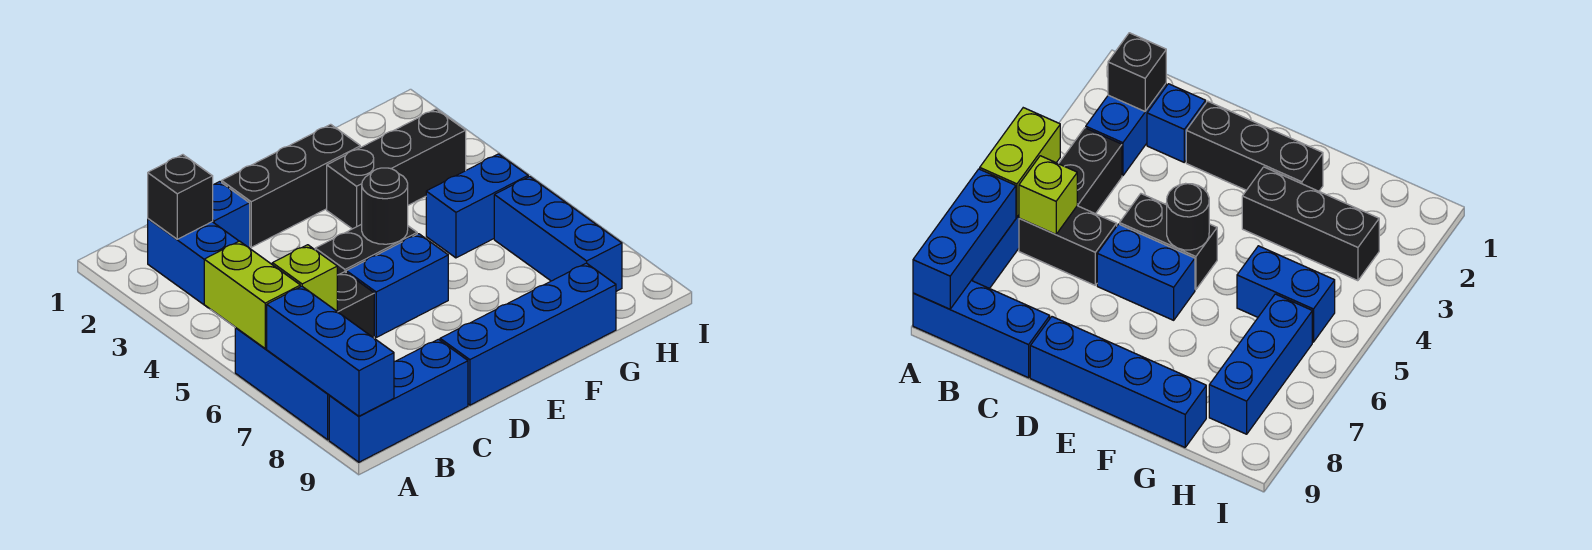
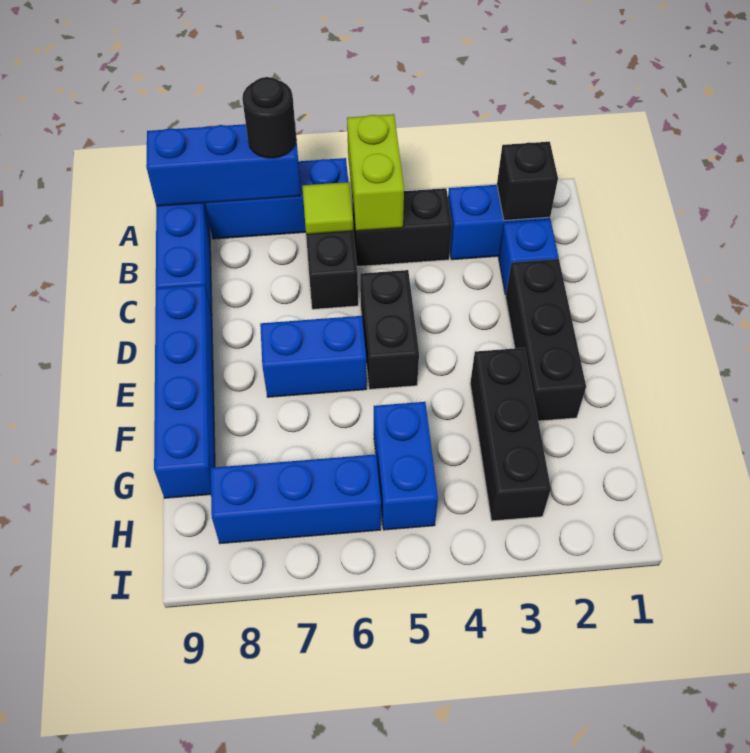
lime brick A5:A6 level 2 -> lime brick A5:B5 level 2
lime brick B6 level 2 -> lime tile B6 level 2
blue brick D6:E6 level 1 -> blue brick E6:E7 level 1
black round brick E5 level 2 -> black round brick A7 level 3

